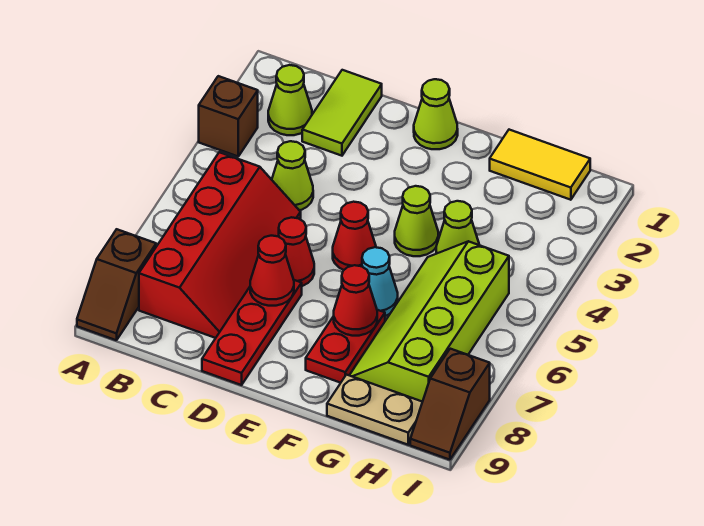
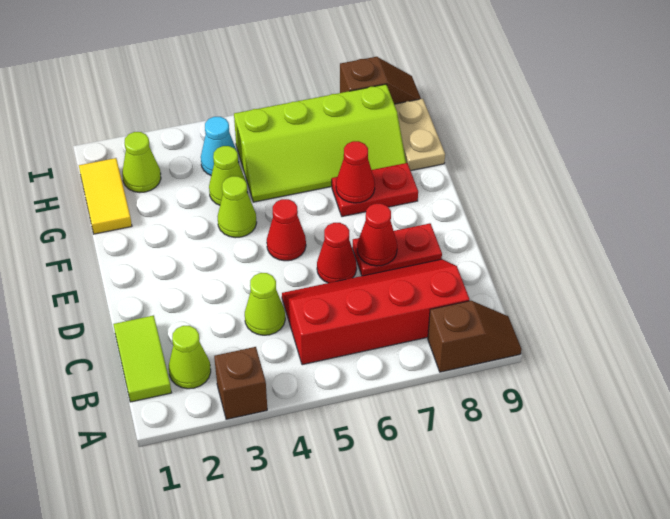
lime tile C1:C2 level 1 -> lime tile B1:C1 level 1
red plate D7:D9 level 1 -> red plate D7:D8 level 1
lime cone E1 level 1 -> lime cone H2 level 1
cyan cone F6 level 1 -> cyan cone H4 level 1

